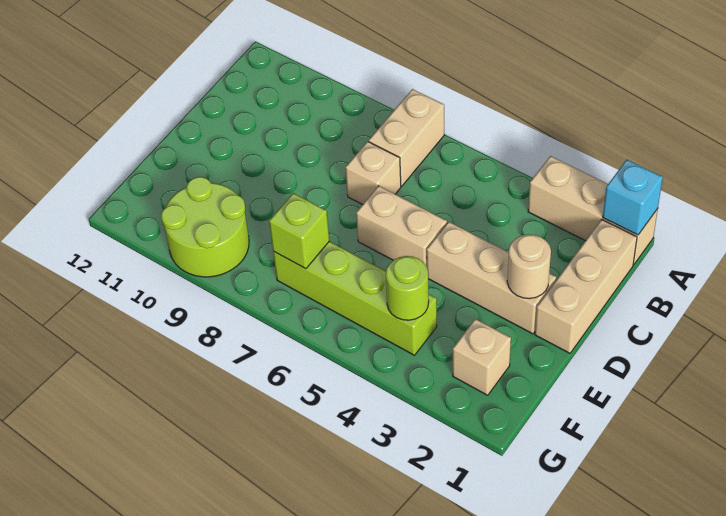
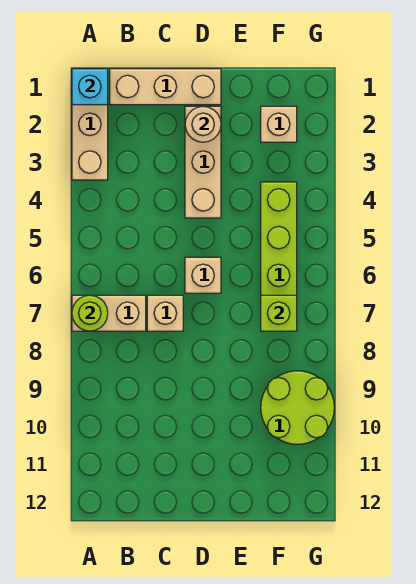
tan brick D5:D6 level 1 -> tan brick D6 level 1
lime round brick F4 level 2 -> lime round brick A7 level 2

